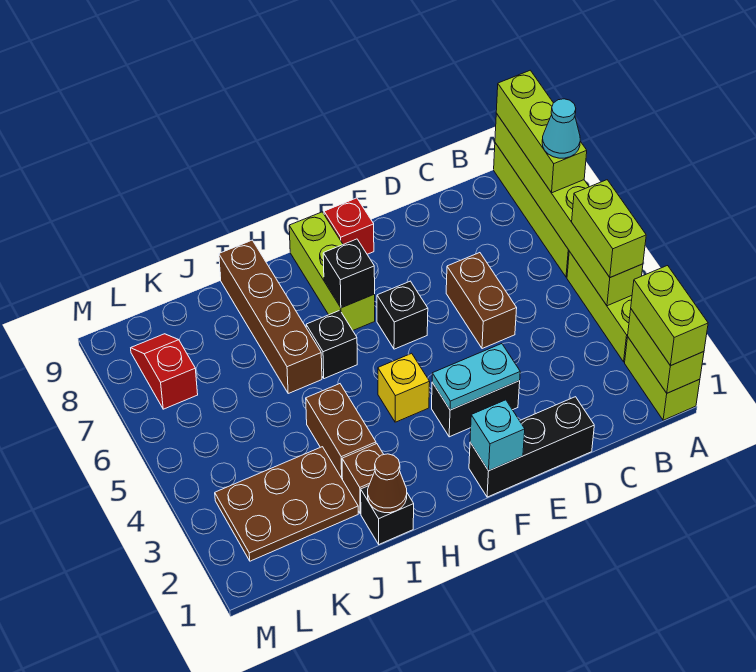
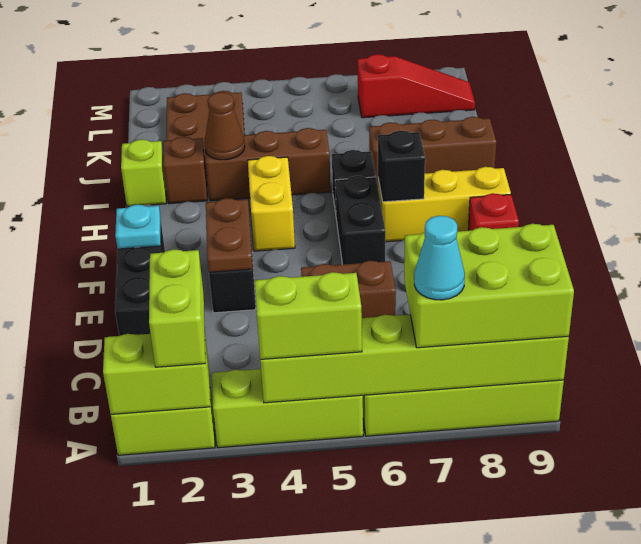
lime brick A1:A2 level 3 -> lime brick A2:B2 level 3
lime brick A7:A9 level 3 -> lime brick A7:B9 level 3
cyan plate E3:F3 level 2 -> brown plate E3:F3 level 2
cyan brick F1 level 2 -> cyan plate F1 level 2
black brick F6 level 1 -> black brick F6:G6 level 1
yellow brick G4 level 1 -> yellow brick G4:H4 level 1
lime brick G7:G9 level 1 -> yellow brick G7:G9 level 1
black brick I1 level 1 -> lime brick I1 level 1
brown cone I1 level 2 -> brown cone I3 level 2
brown brick I3:I4 level 1 -> brown brick I3:I5 level 1
brown brick I6:I9 level 1 -> brown brick I7:I9 level 1
red slope L7:L8 level 1 top 7 -> red slope L7:L9 level 1 top 7

